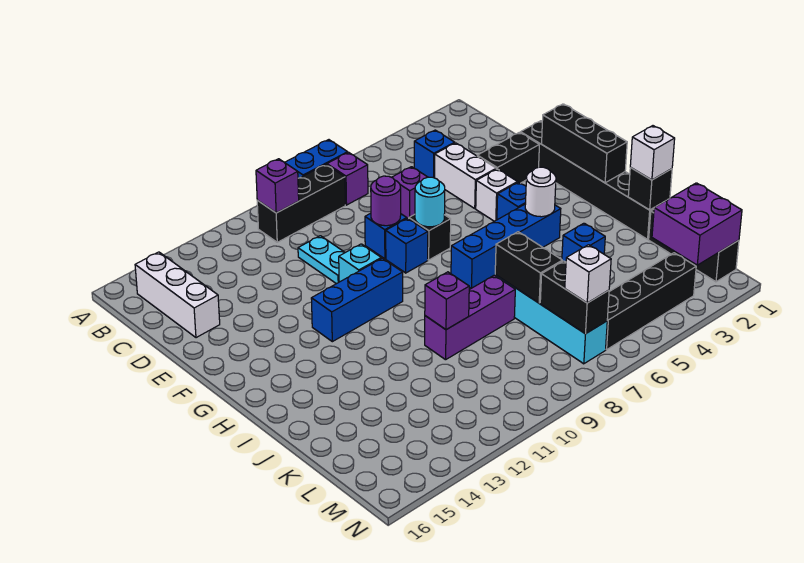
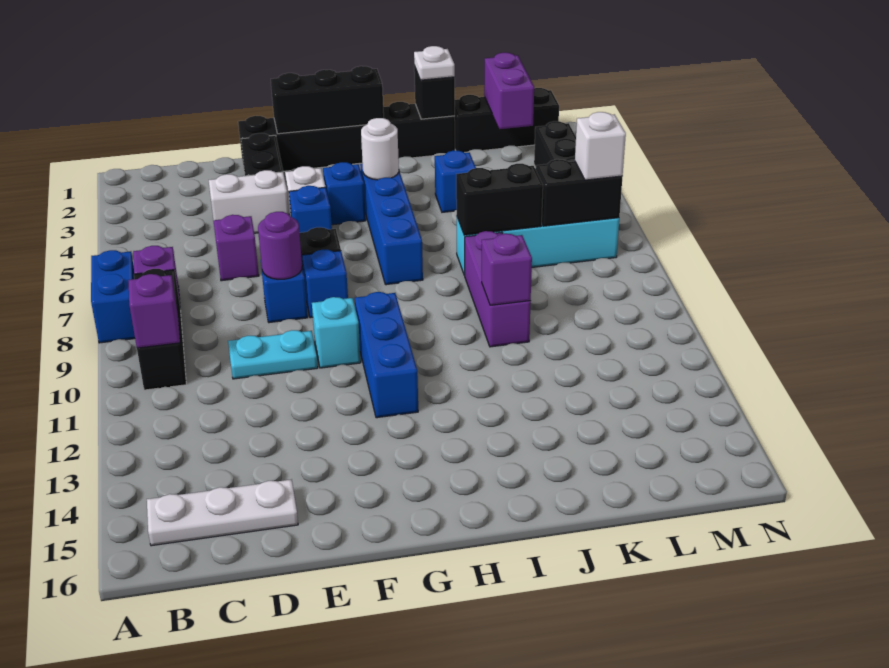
white brick B15:D15 level 1 -> white plate B15:D15 level 1
blue brick C4 level 1 -> blue brick F5 level 1
cyan round brick F7 level 2 -> none
white brick J1 level 3 -> white plate J1 level 3
purple brick L1:M2 level 2 -> purple brick L1:L2 level 2

